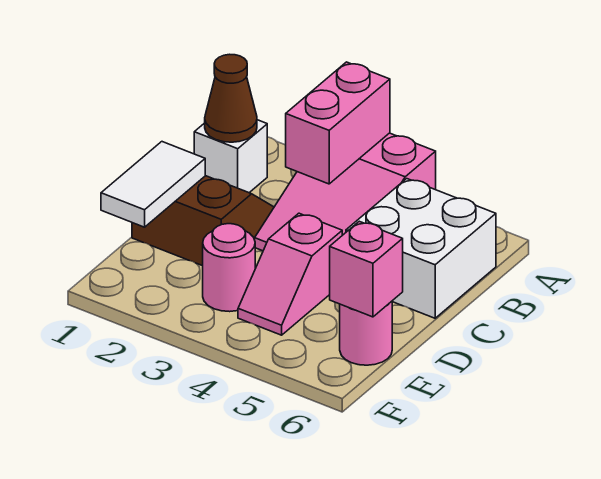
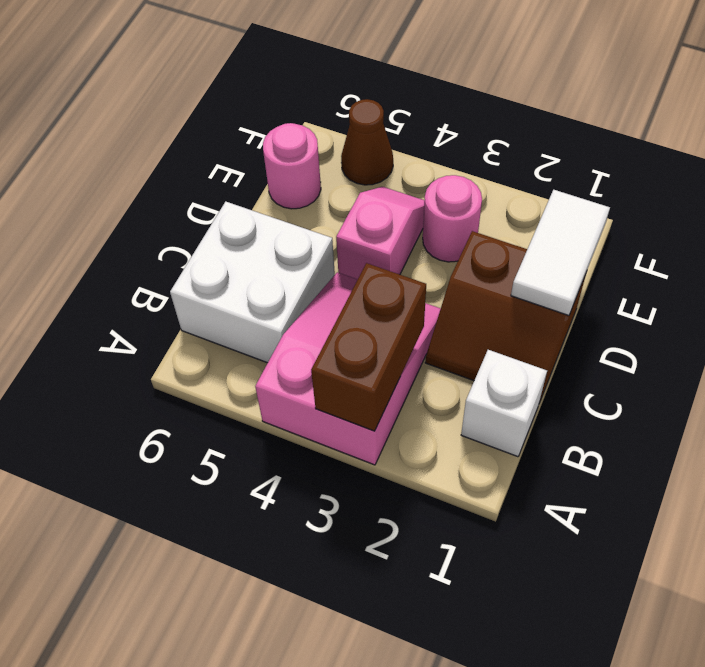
pink brick A3:B3 level 2 -> brown brick A3:B3 level 2
brown cone B1 level 2 -> brown cone F5 level 1
pink brick E6 level 2 -> none

